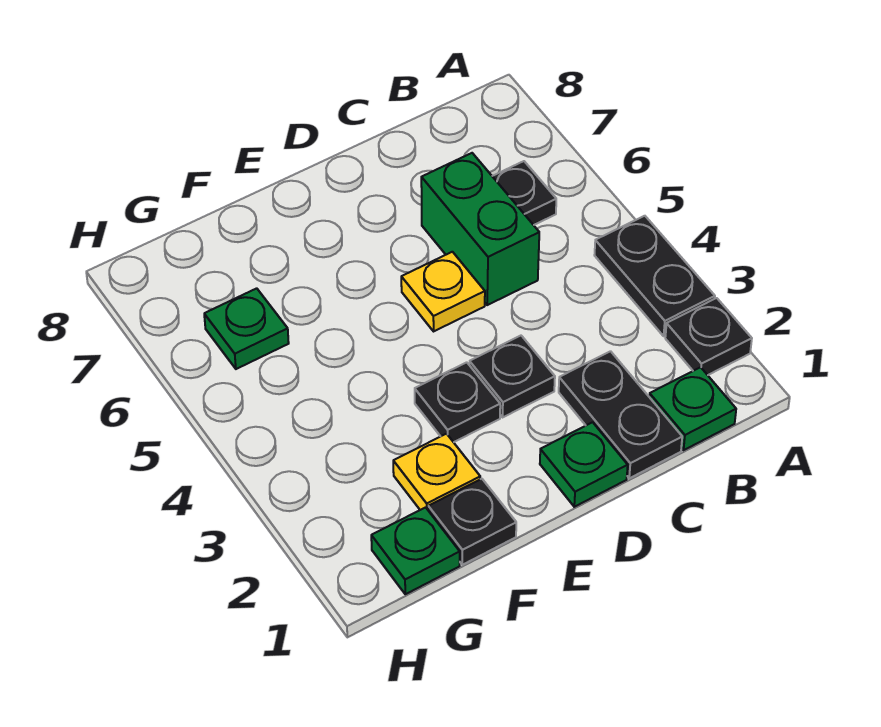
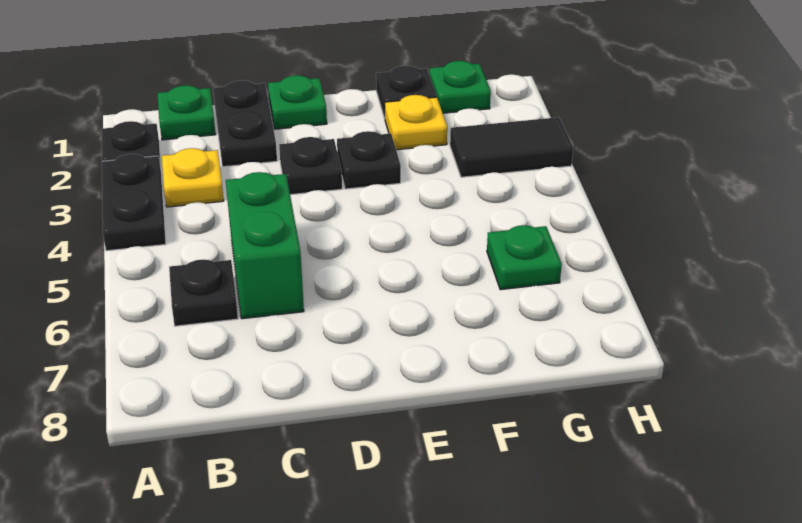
yellow plate D5 level 1 -> yellow plate B3 level 1
none -> black tile G3:H3 level 1

